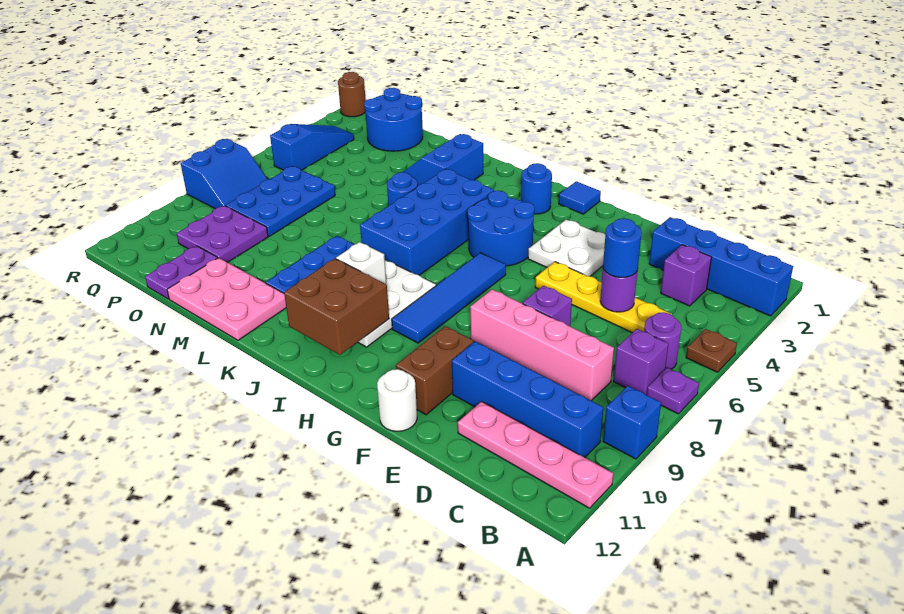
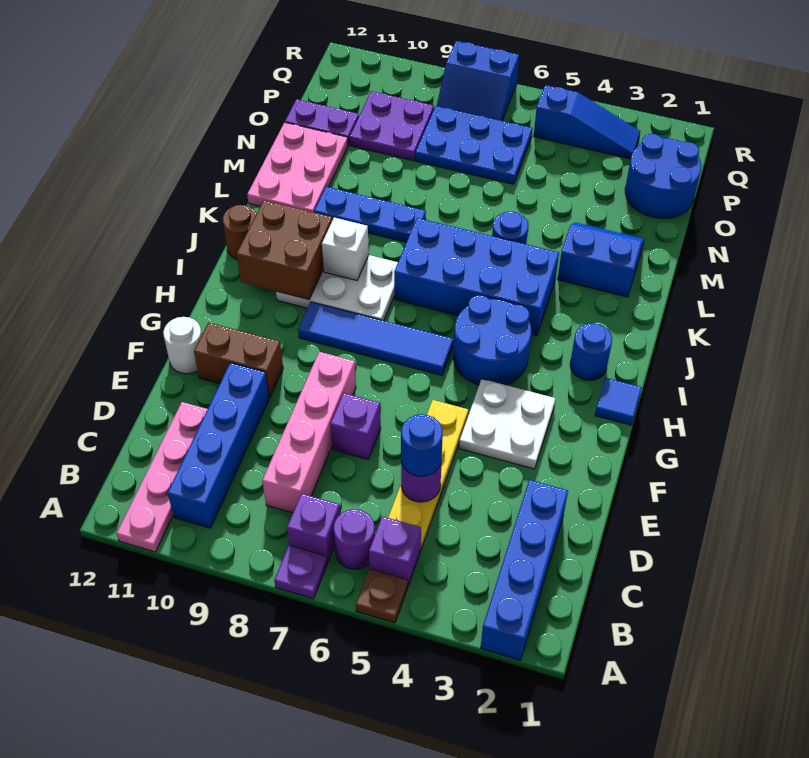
blue brick A9 level 1 -> none
purple brick C3 level 1 -> purple brick B5 level 1
brown round brick R1 level 1 -> brown round brick J12 level 1

